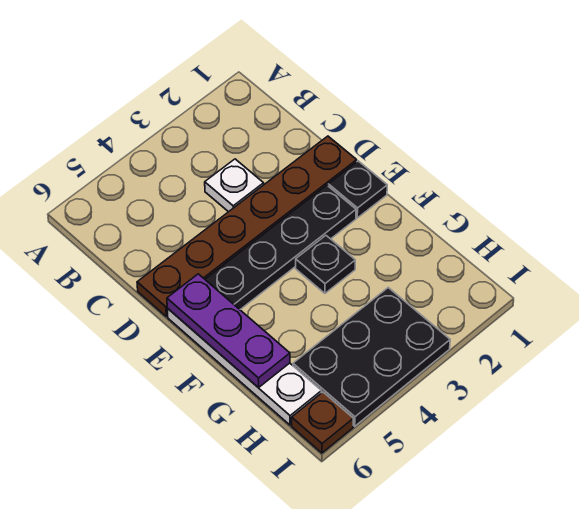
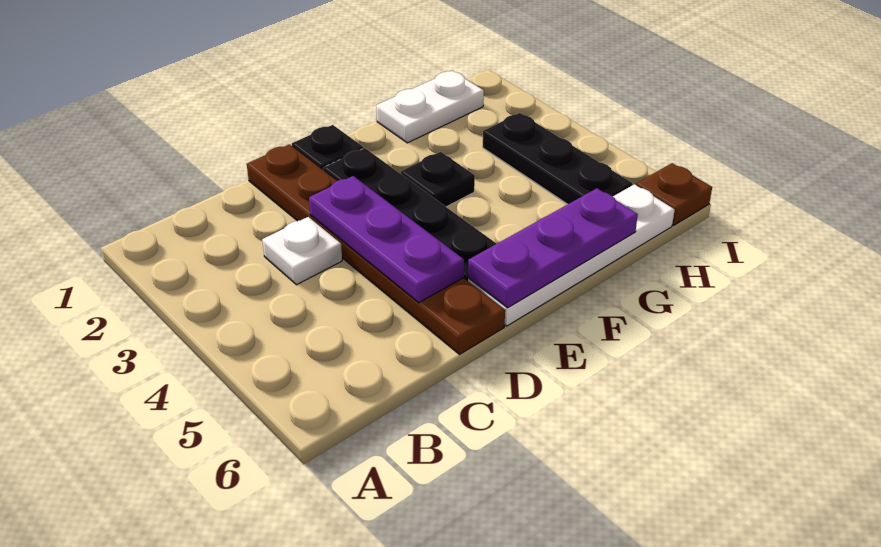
none -> purple plate D3:D5 level 2
none -> white plate G1:H1 level 1
black plate H3:I5 level 1 -> black plate H3:H5 level 1

